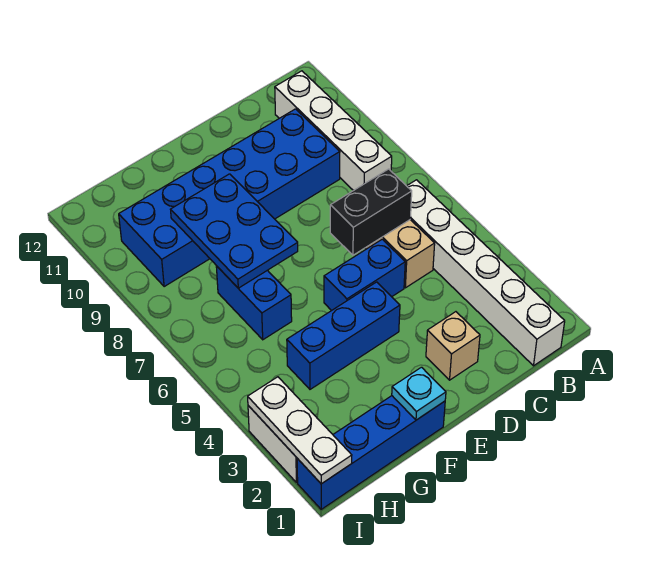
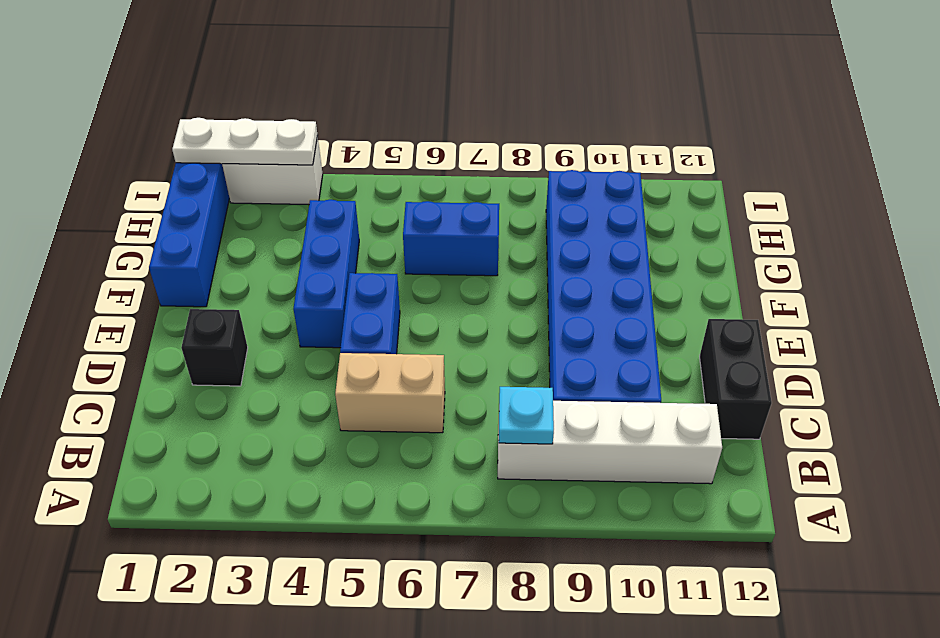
white brick B1:B6 level 1 -> none
black brick C6:D6 level 2 -> black brick C12:D12 level 1
tan brick D2 level 1 -> black brick D2 level 1
cyan plate F1 level 2 -> cyan plate B8 level 2
blue plate F7:G9 level 2 -> none

